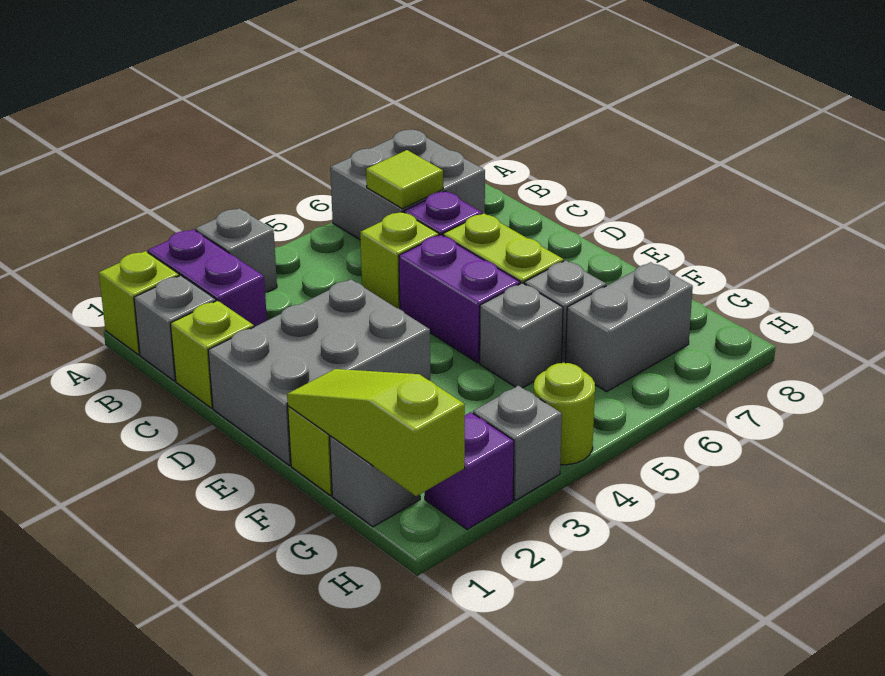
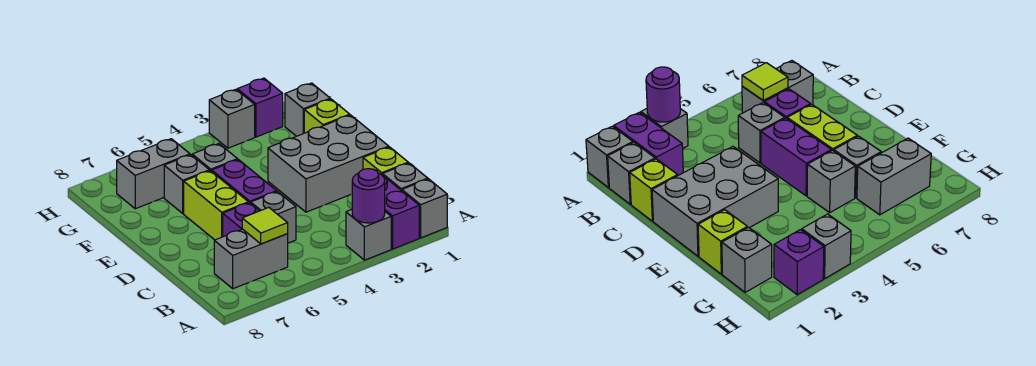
lime brick A1 level 1 -> grey brick A1 level 1
none -> purple round brick A3 level 2
grey brick A6:B7 level 1 -> grey brick B6:B7 level 1
lime brick C5 level 1 -> grey brick C5 level 1
lime slope F1:H1 level 2 top H -> none
lime round brick H4 level 1 -> none

